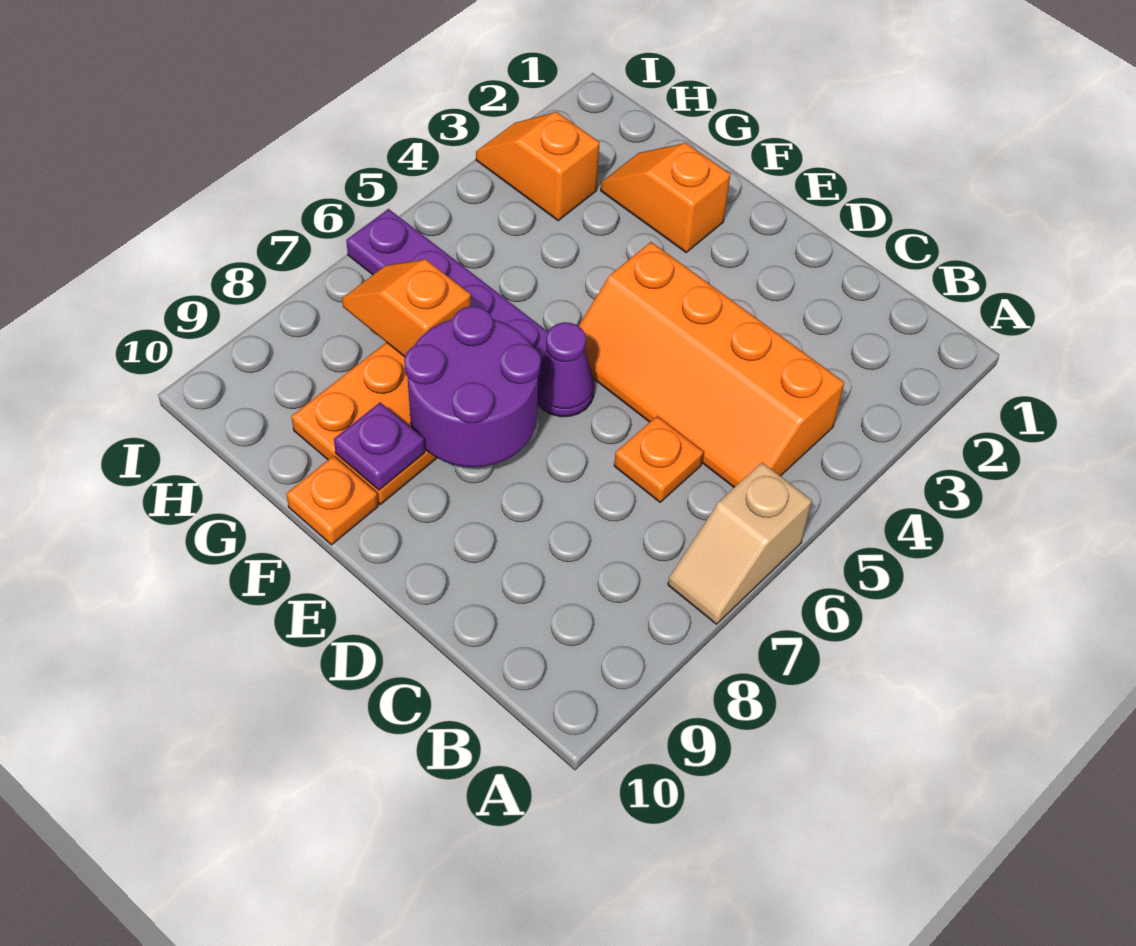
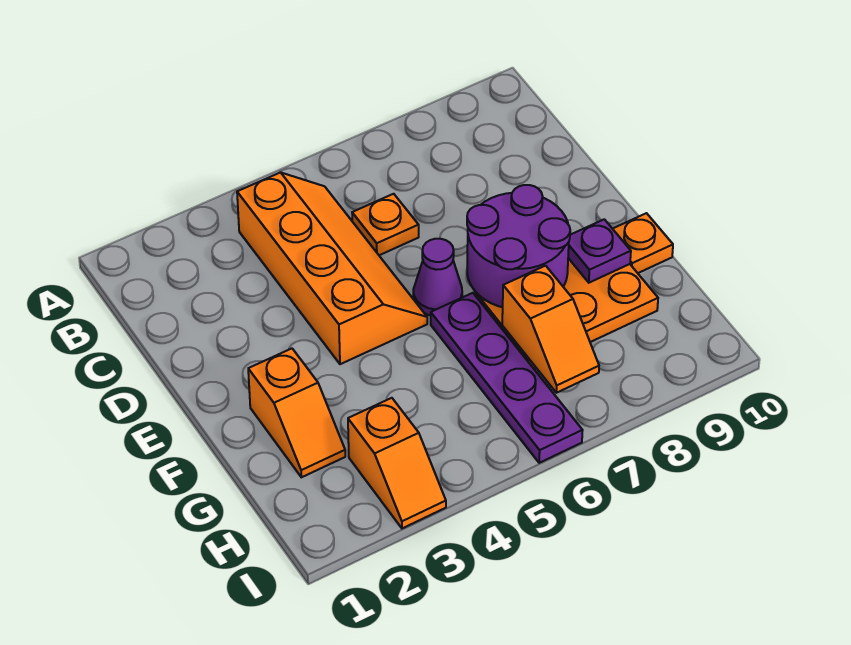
tan slope A6:A7 level 1 top 6 -> none

